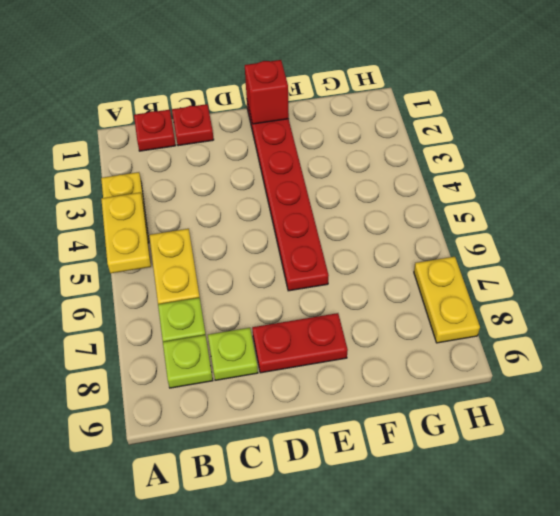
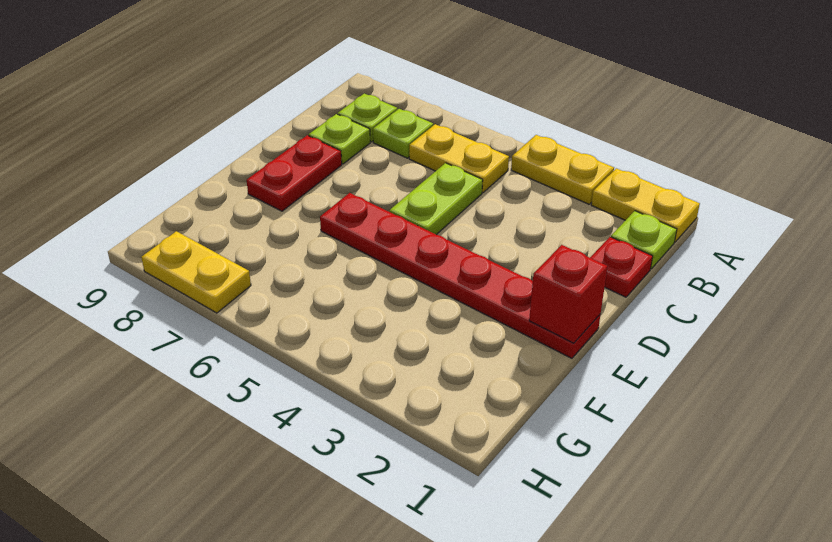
yellow plate A4:A5 level 2 -> yellow plate A1:A2 level 1
red plate B1 level 1 -> lime plate B1 level 1
none -> lime plate C5:D5 level 1

